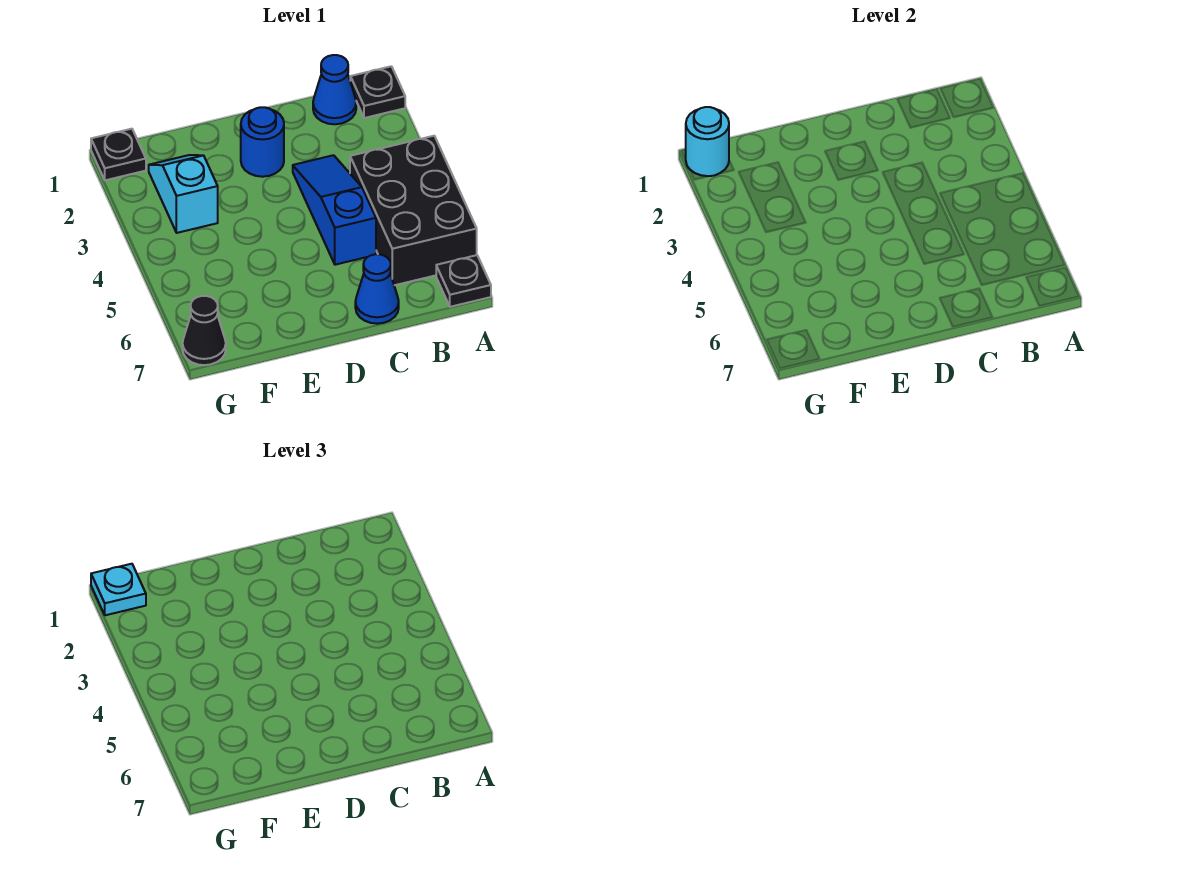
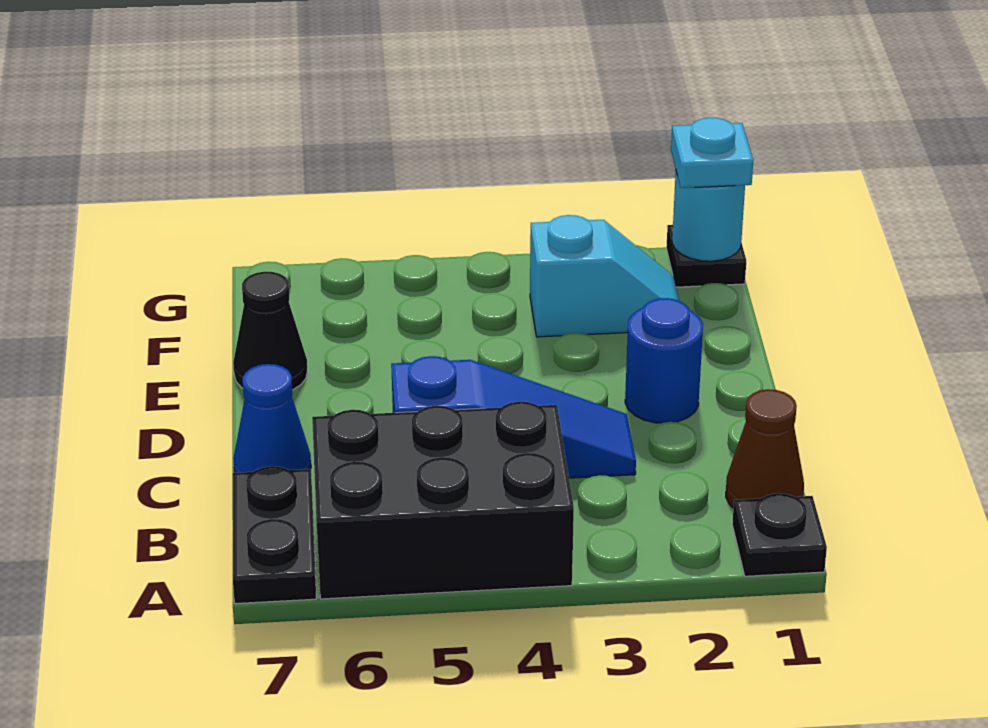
black plate A7 level 1 -> black plate A7:B7 level 1
blue cone B1 level 1 -> brown cone B1 level 1
black cone G7 level 1 -> black cone E7 level 1

